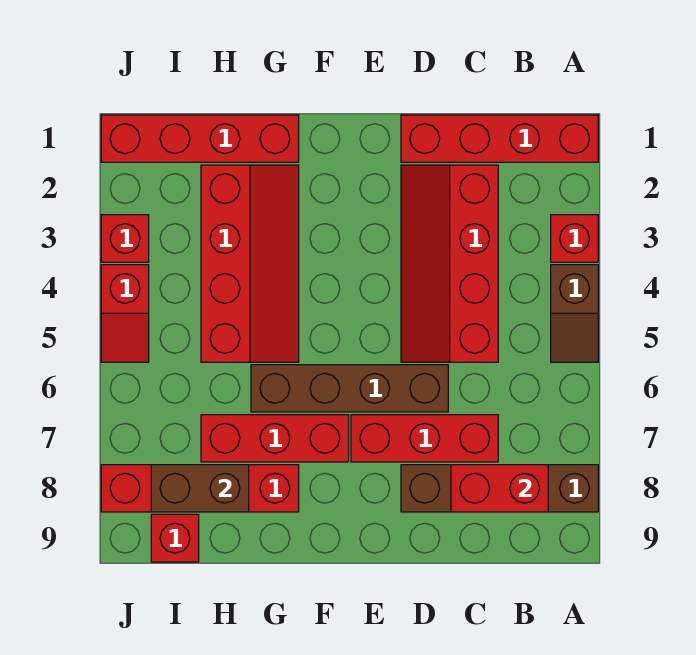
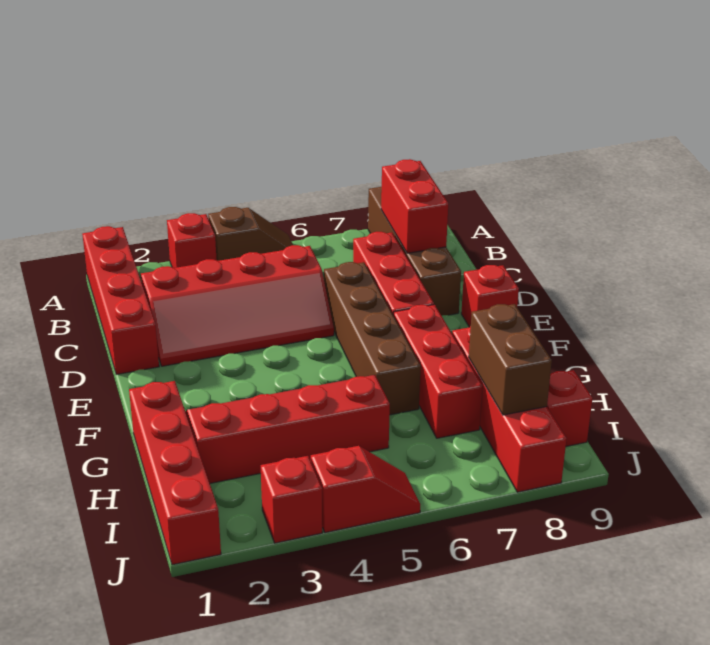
none -> red brick E9 level 1

